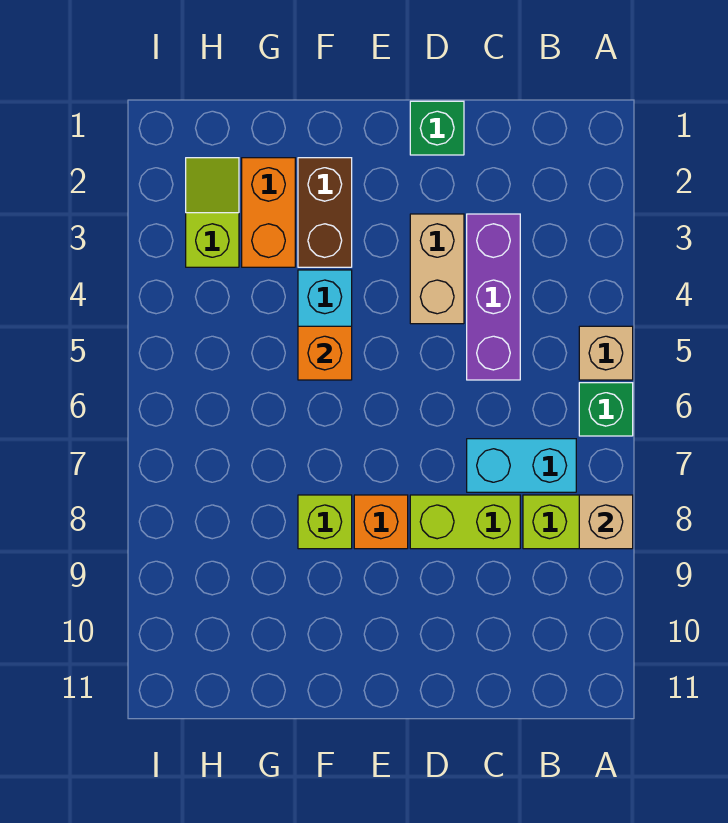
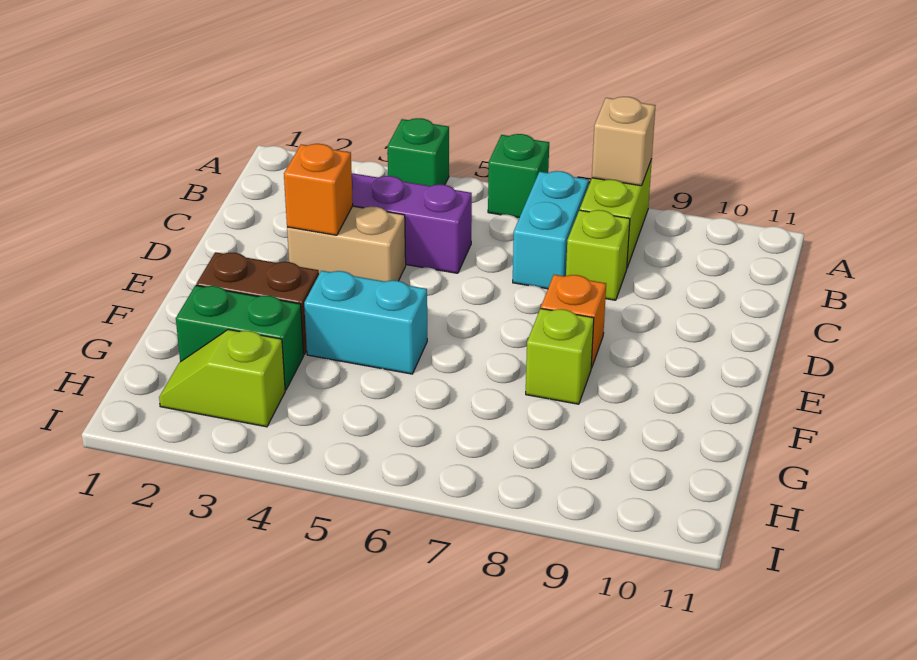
tan brick A5 level 1 -> none
lime brick C8:D8 level 1 -> lime brick C8 level 1
green brick D1 level 1 -> green brick A4 level 1
orange brick F5 level 2 -> orange brick D3 level 2
orange brick G2:G3 level 1 -> green brick G2:G3 level 1

